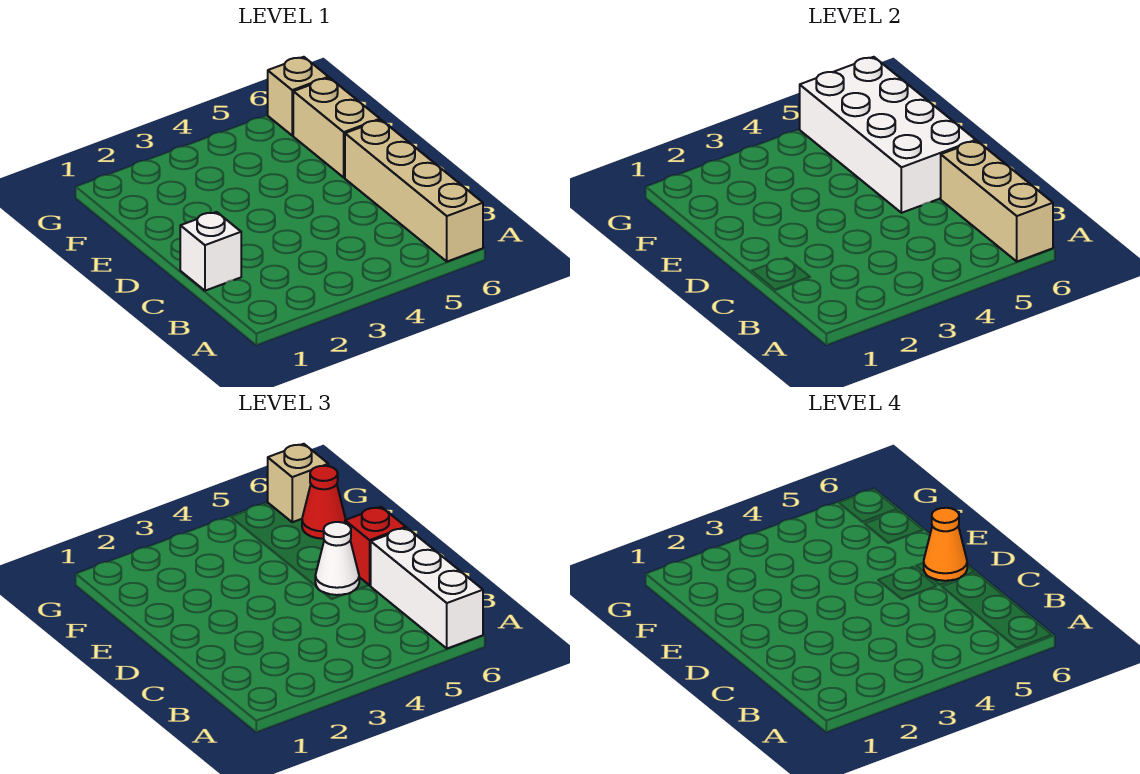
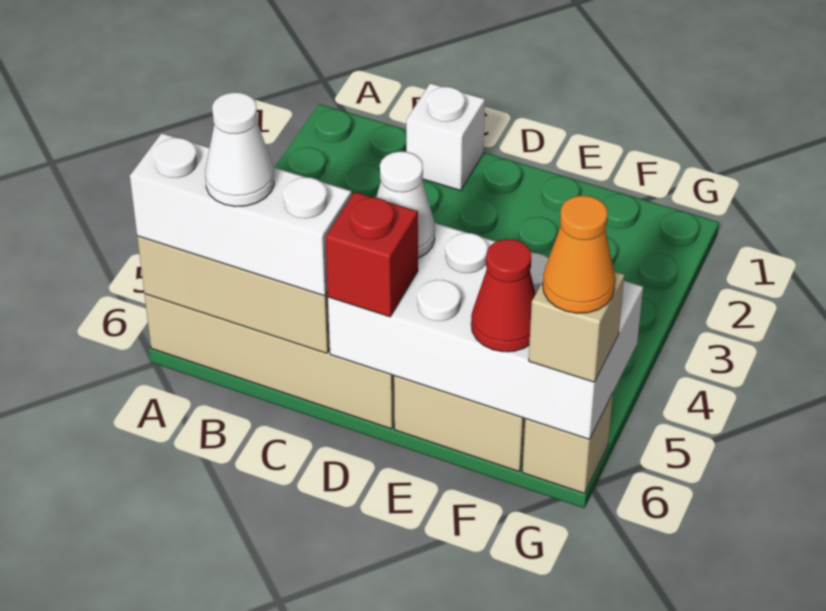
none -> white cone B6 level 4
orange cone D6 level 4 -> orange cone G6 level 4

